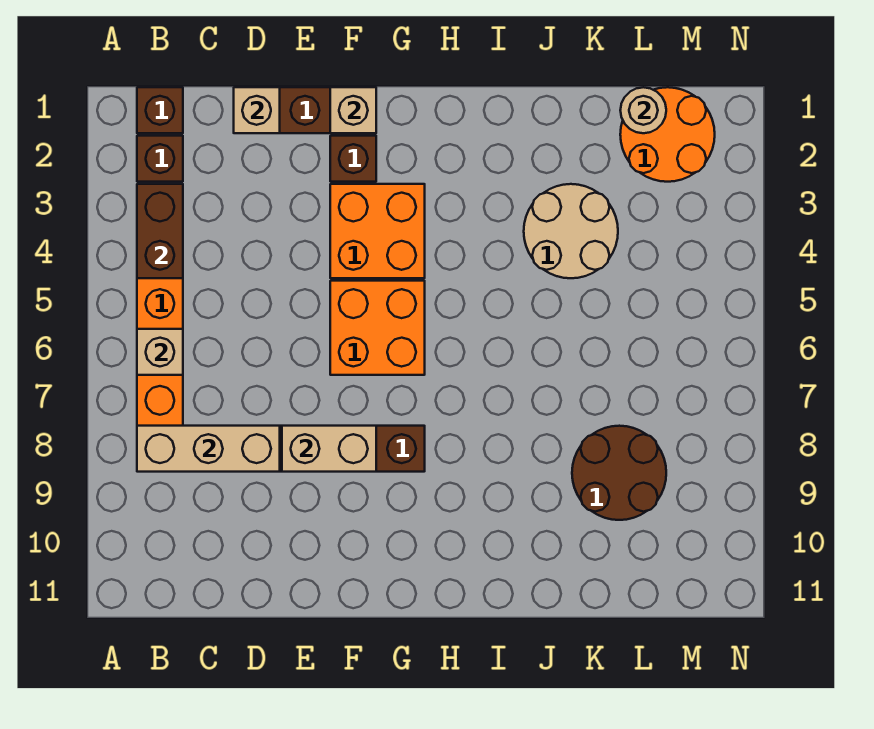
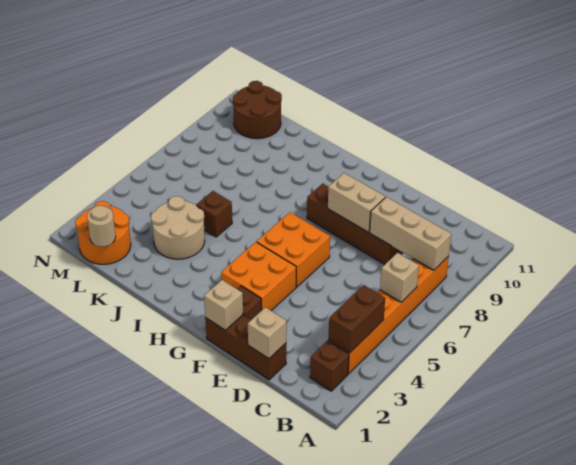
brown brick B1 level 1 -> brown brick J5 level 1
brown round brick K8:L9 level 1 -> brown round brick L10:M11 level 1

